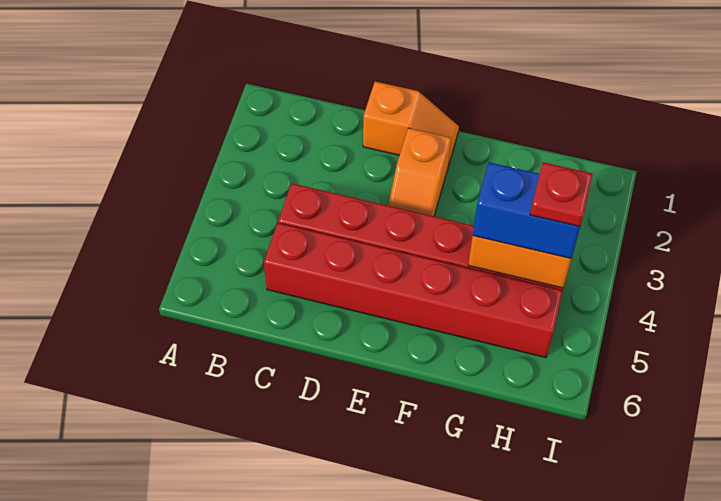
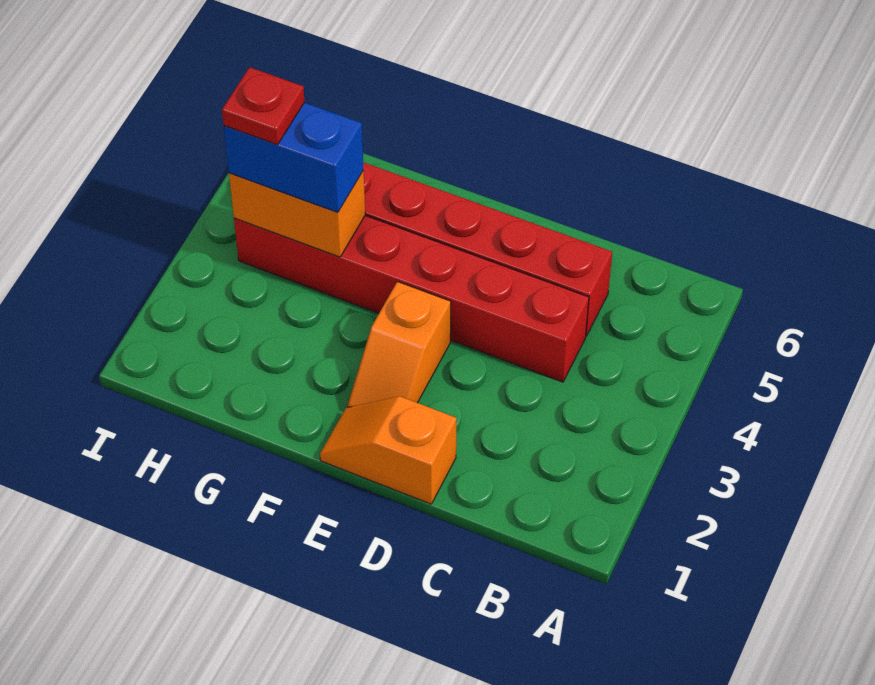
orange slope E2:E3 level 1 top 2 -> orange slope E2:E3 level 1 top 3

